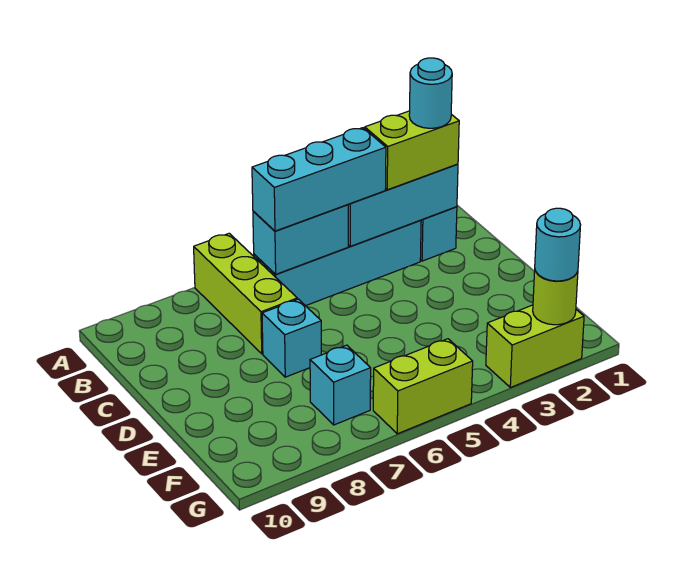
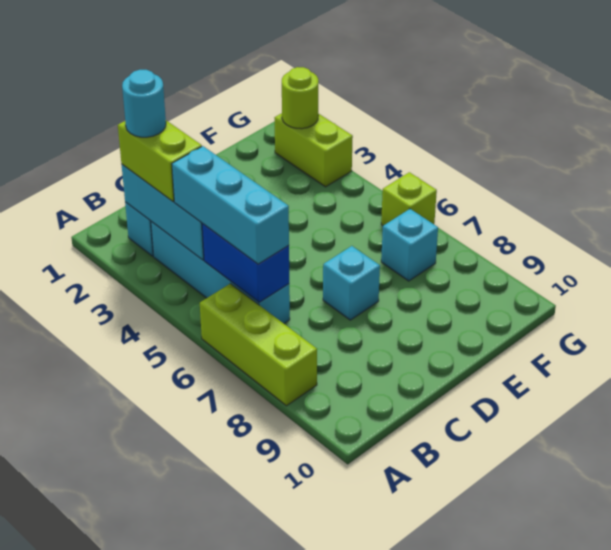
lime brick A7:C7 level 1 -> lime brick A6:A8 level 1
cyan brick B5:B6 level 2 -> blue brick B5:B6 level 2
cyan round brick G2 level 3 -> none
lime brick G5:G6 level 1 -> lime brick G6 level 1

